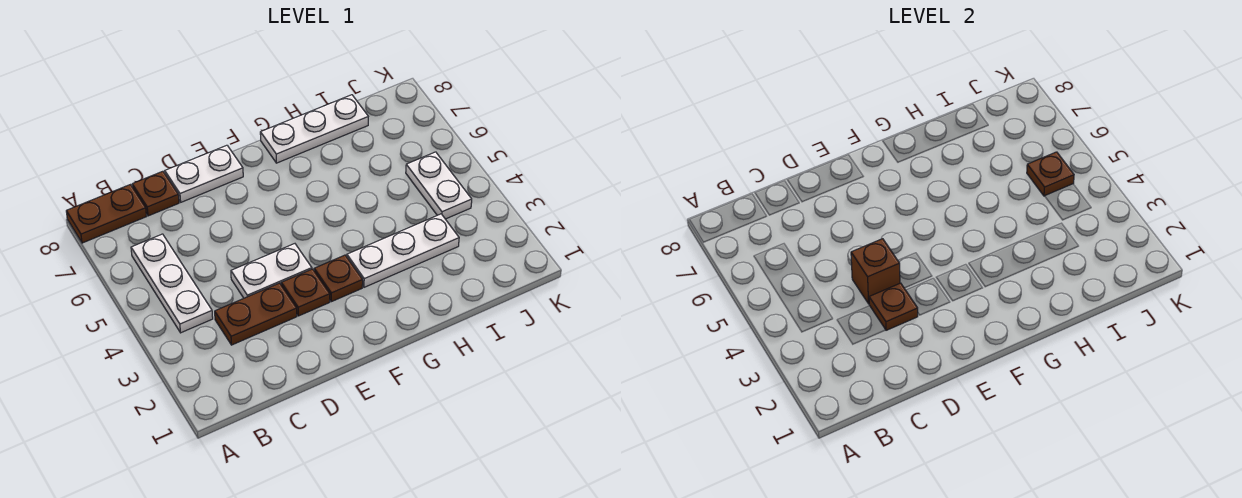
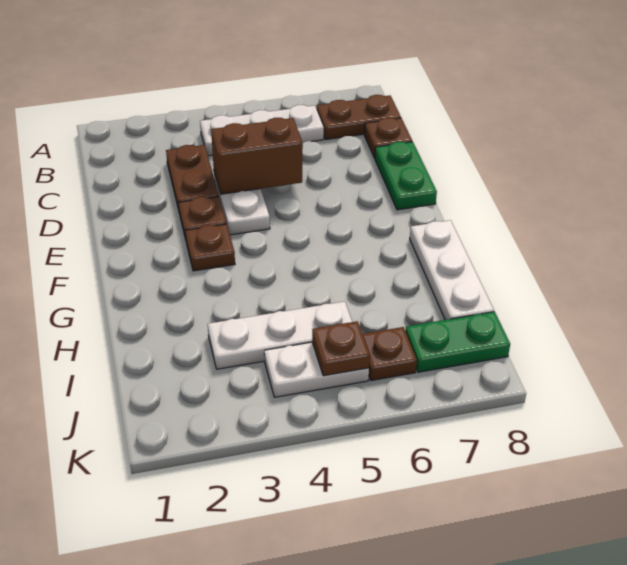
brown plate A8:B8 level 1 -> brown plate B7:B8 level 1
brown plate D3 level 2 -> brown plate J6 level 1
brown brick D4 level 2 -> brown brick D4:D5 level 2
white plate D8:E8 level 1 -> green plate D8:E8 level 1
white plate G3:I3 level 1 -> white plate I3:I5 level 1
none -> green plate J7:J8 level 1

